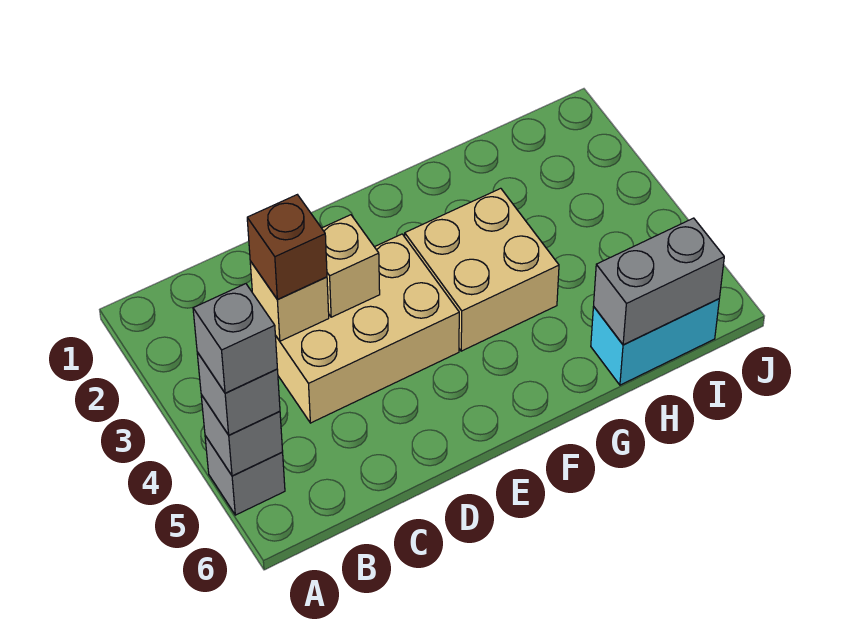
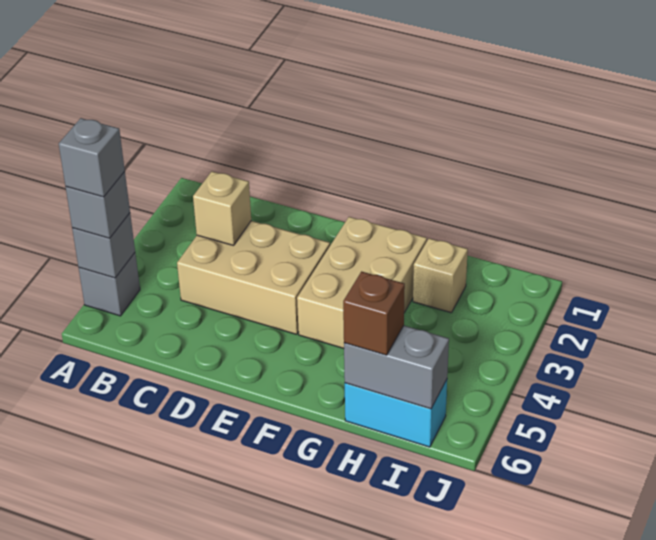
brown brick C3 level 3 -> brown brick H6 level 3
tan brick D3 level 2 -> tan brick H2 level 1
tan brick F3:G4 level 1 -> tan brick F2:G4 level 1

